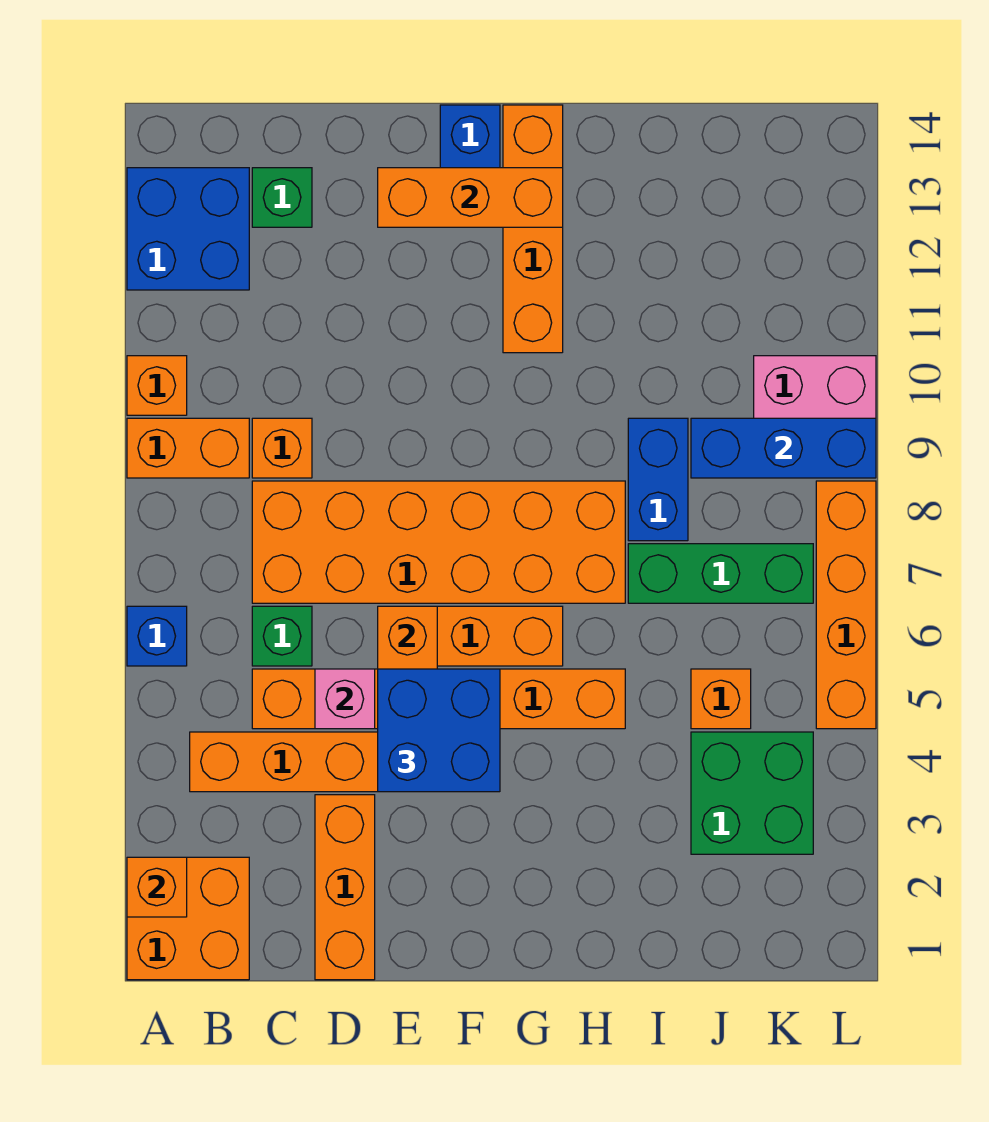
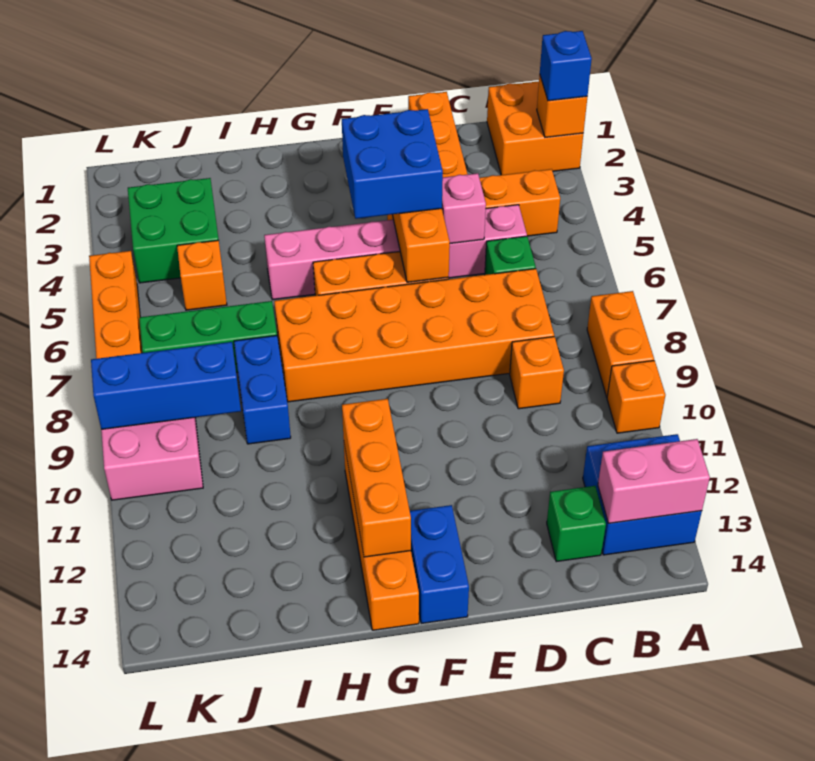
blue brick A6 level 1 -> blue brick A2 level 3
orange brick A9:B9 level 1 -> orange brick A8:A9 level 1
none -> pink brick A13:B13 level 2
orange brick C5:H5 level 1 -> pink brick C5:H5 level 1
orange brick E13:G13 level 2 -> orange brick G11:G13 level 2

